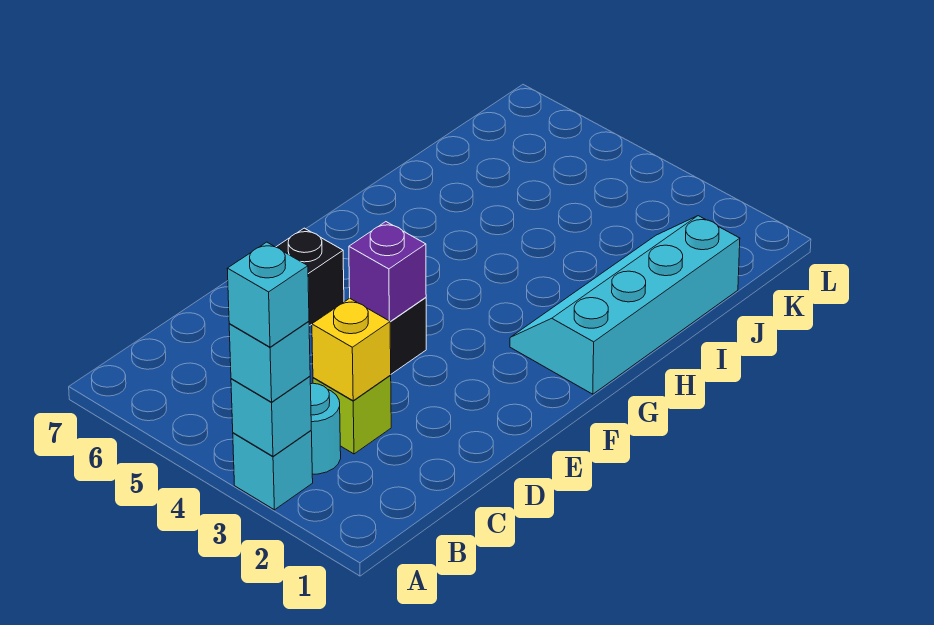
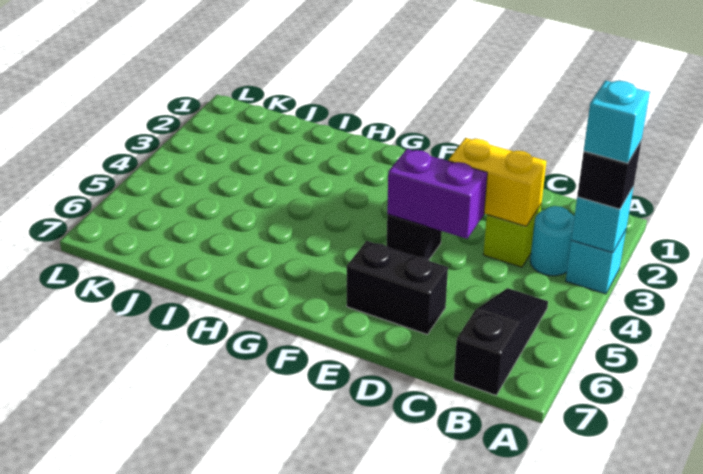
cyan brick A3 level 3 -> black brick A3 level 3
none -> black slope B5:B7 level 1 top 7
yellow brick C3 level 2 -> yellow brick C3:D3 level 2
purple brick E4 level 2 -> purple brick D4:E4 level 2
cyan slope G1:J2 level 1 top 1 -> none

